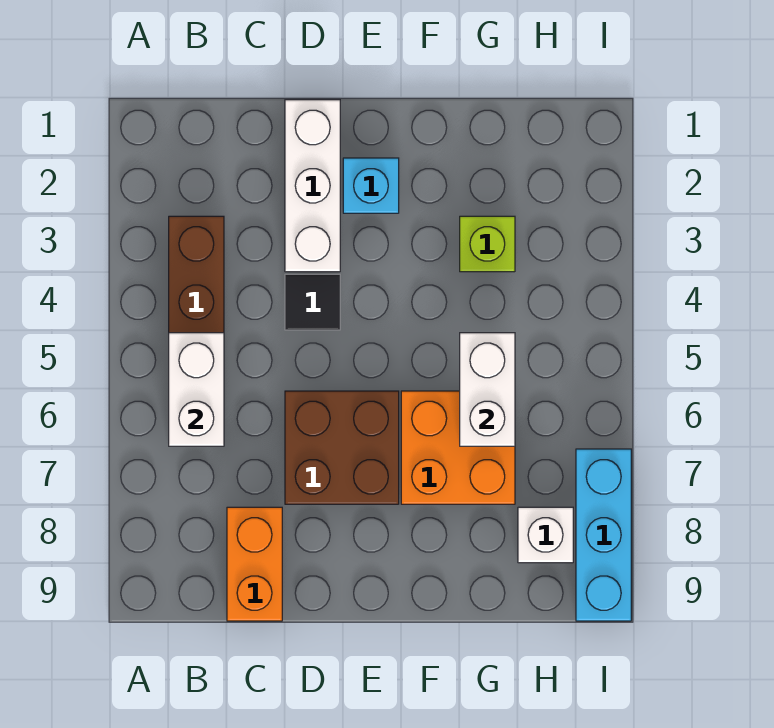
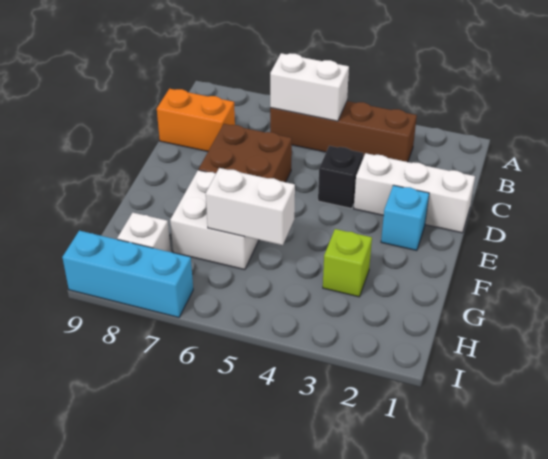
black tile D4 level 1 -> black brick D4 level 1
orange brick F6:G7 level 1 -> white brick F6:G7 level 1

